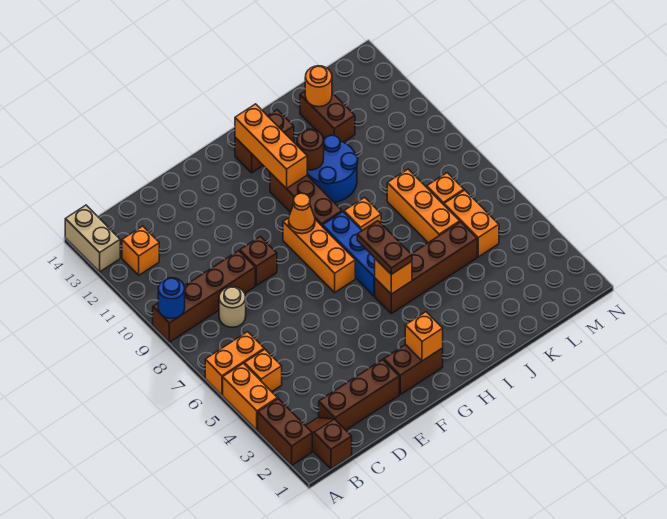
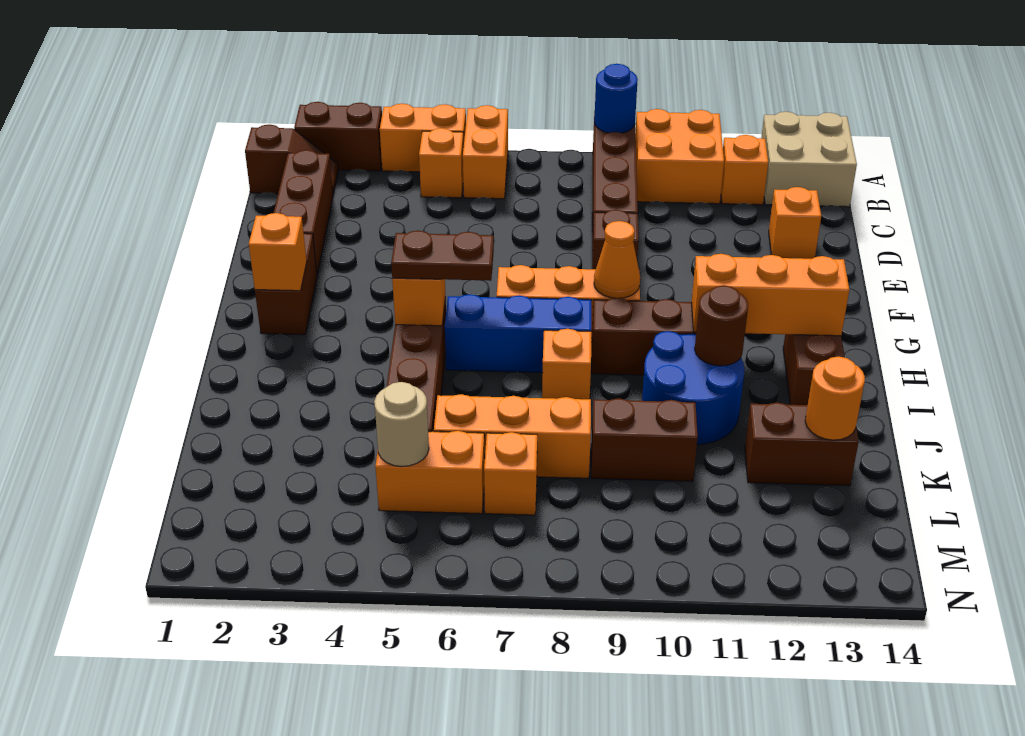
none -> orange brick A10:B11 level 1
tan brick A13:A14 level 1 -> tan brick A13:B14 level 1
tan round brick C8 level 1 -> tan round brick L5 level 2
none -> orange brick D13 level 1
none -> brown brick K9:K10 level 1

